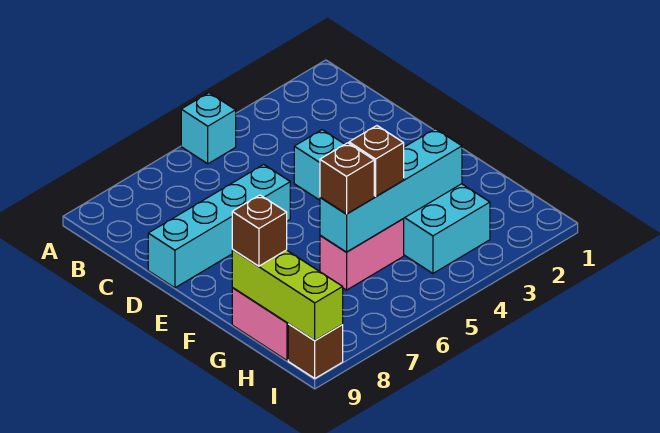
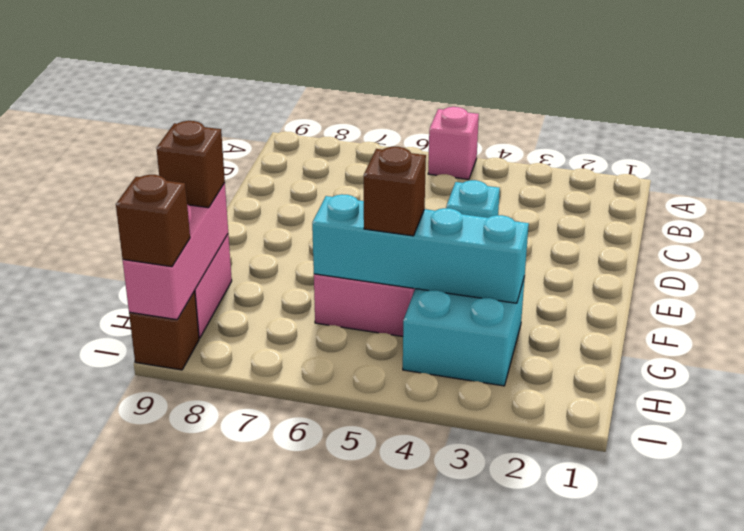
cyan brick A5 level 1 -> pink brick A5 level 1
cyan brick D6:D9 level 1 -> none
brown brick G6 level 3 -> brown brick I9 level 3
lime brick G9:I9 level 2 -> pink brick G9:I9 level 2

